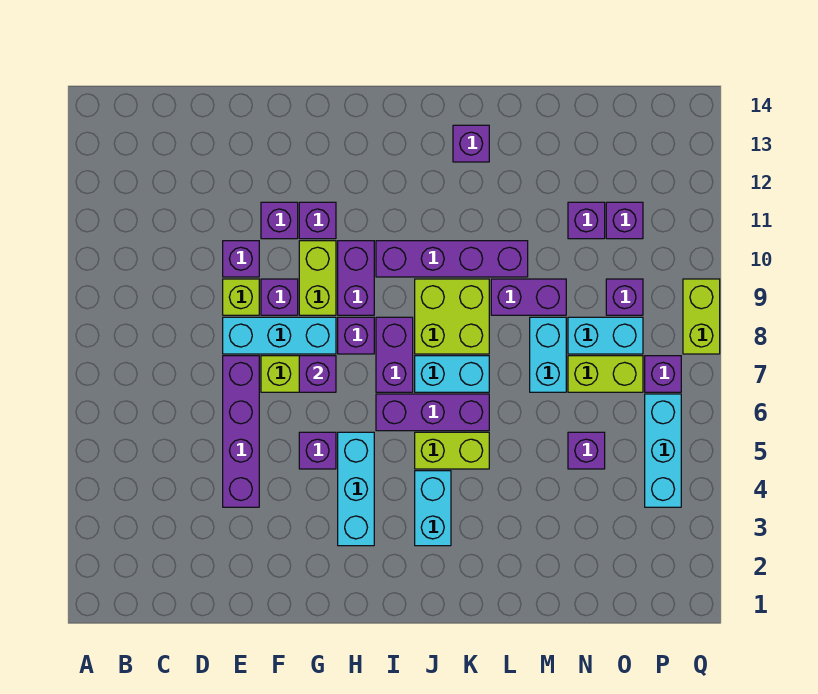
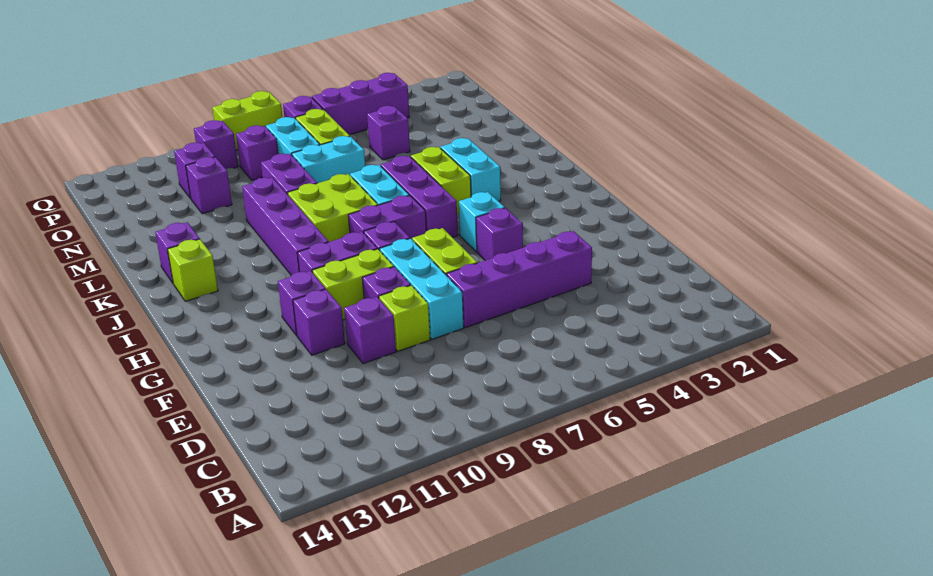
purple brick G7 level 2 -> purple brick P10 level 1
cyan brick H3:H5 level 1 -> cyan brick H5 level 1
cyan brick J3:J4 level 1 -> cyan brick J4:K4 level 1
none -> lime brick J13 level 1
cyan brick P4:P6 level 1 -> purple brick P4:P6 level 1

